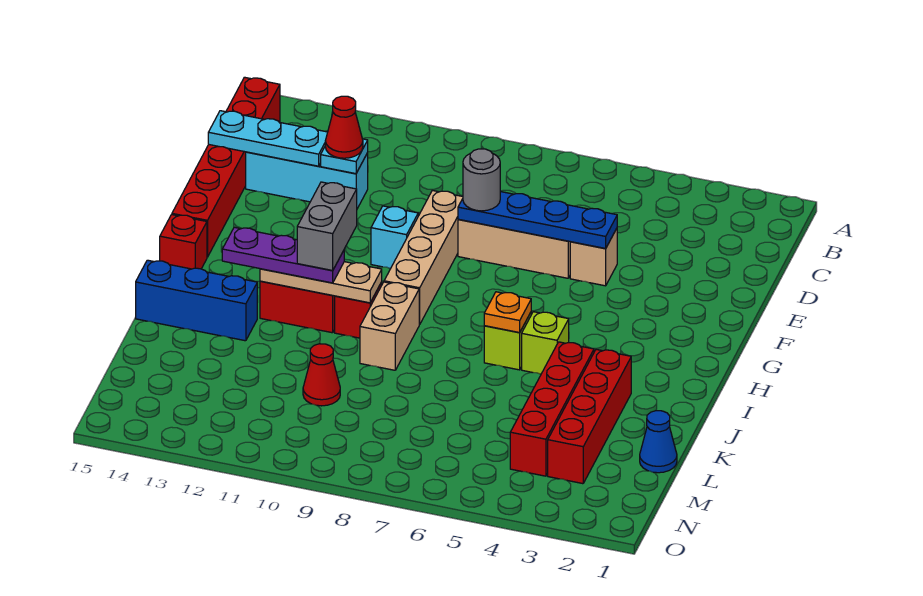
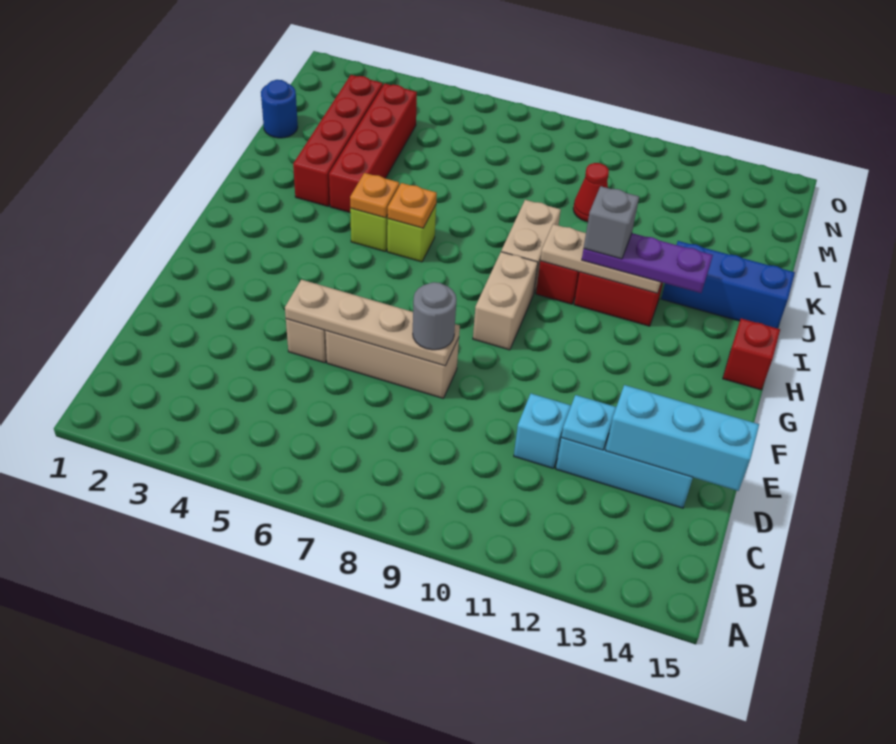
red brick B15:G15 level 1 -> none
red cone D12 level 3 -> none
cyan plate D13:D15 level 2 -> cyan brick D13:D15 level 2
blue plate E5:E8 level 2 -> tan plate E5:E8 level 2
tan brick E9:H9 level 1 -> tan brick G9:H9 level 1
cyan brick F10 level 1 -> cyan brick D11 level 1
grey brick H11:I11 level 4 -> grey brick I11 level 4
none -> orange plate I5 level 2
blue cone L1 level 1 -> blue round brick L1 level 1

